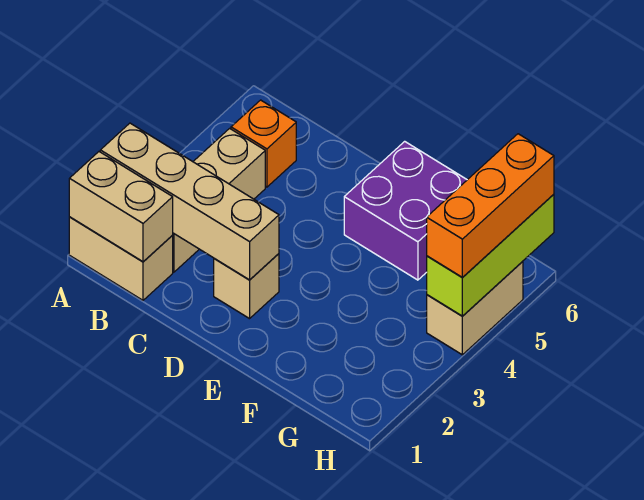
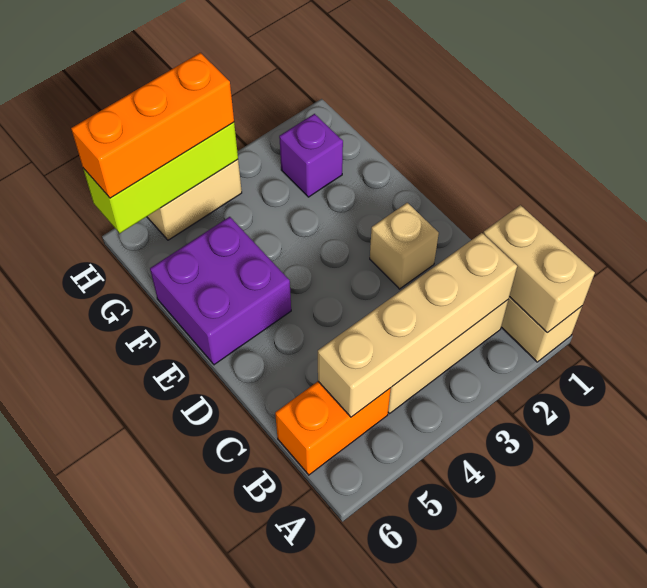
tan brick A2:D2 level 2 -> tan brick B2:B5 level 2
orange brick B5 level 1 -> orange brick B5:B6 level 1
none -> purple brick G2 level 1

